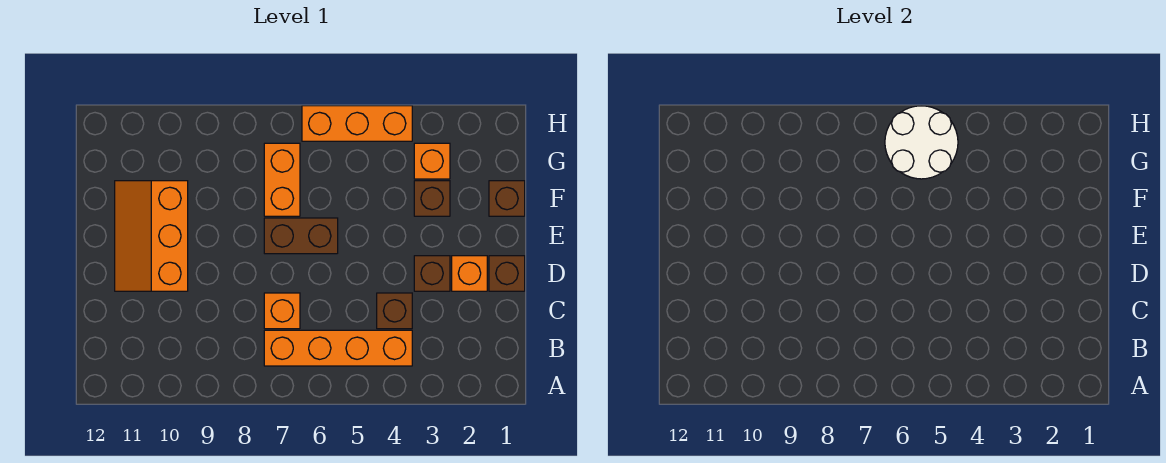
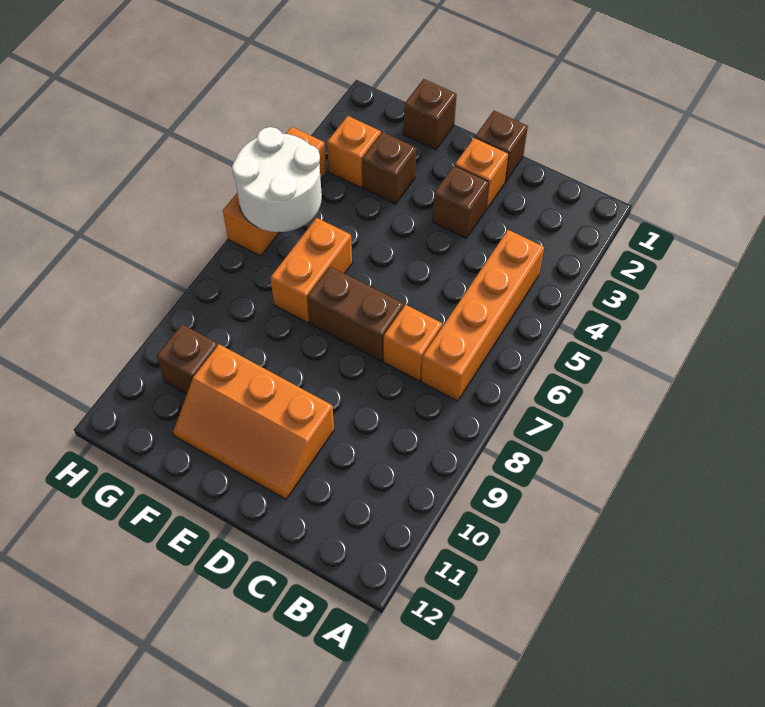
brown brick C4 level 1 -> brown brick G10 level 1
brown brick E6:E7 level 1 -> brown brick D7:E7 level 1
orange brick F7:G7 level 1 -> orange brick F6:F7 level 1

